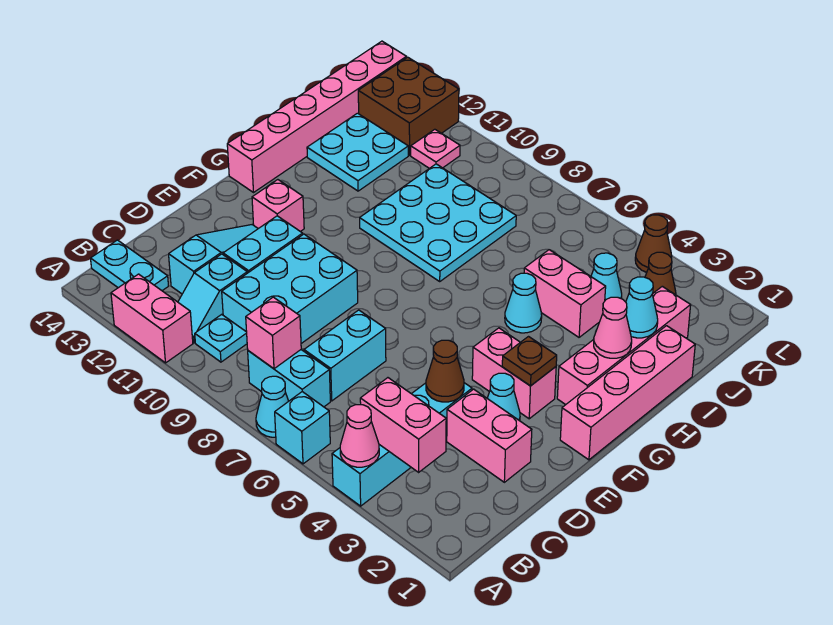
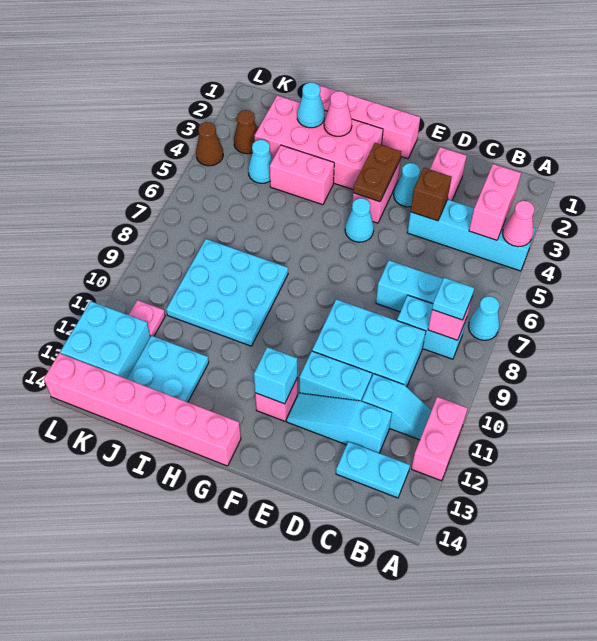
cyan brick A6 level 1 -> cyan brick F12 level 2
cyan brick B7:B8 level 1 -> cyan brick B8:C8 level 1
cyan plate B10 level 1 -> cyan plate B8 level 3
cyan plate B13:B14 level 1 -> cyan plate B13:C13 level 1
brown cone D4 level 2 -> brown brick D4 level 2
brown plate F3 level 2 -> brown plate F3:F4 level 2
pink brick G2:J2 level 1 -> pink brick G2:J3 level 1
cyan cone H5 level 1 -> cyan cone F5 level 1
pink brick I4:I5 level 1 -> pink brick H4:I4 level 1
brown brick K12:L13 level 1 -> cyan brick K12:L13 level 1

